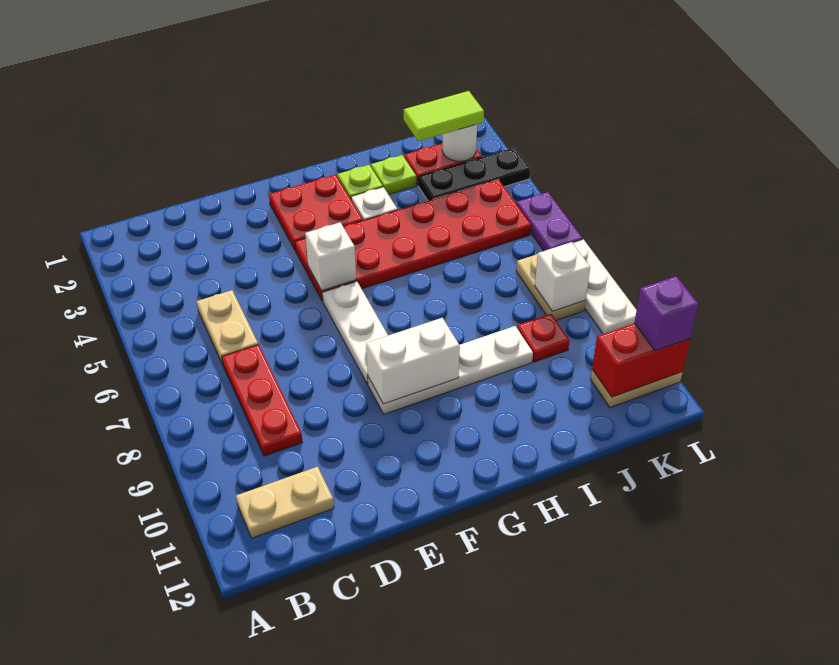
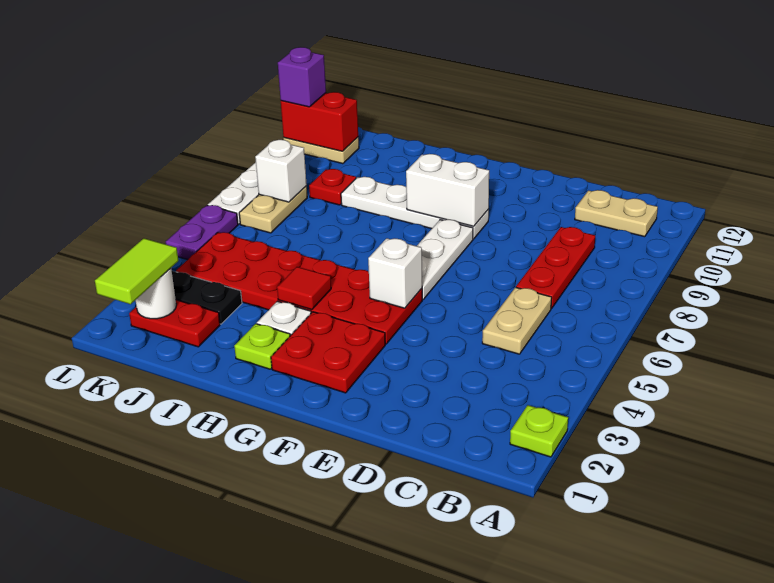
none -> red tile H4 level 2
lime plate I2 level 1 -> lime plate A2 level 1
lime tile J2:K2 level 3 -> lime tile K1:K2 level 3

